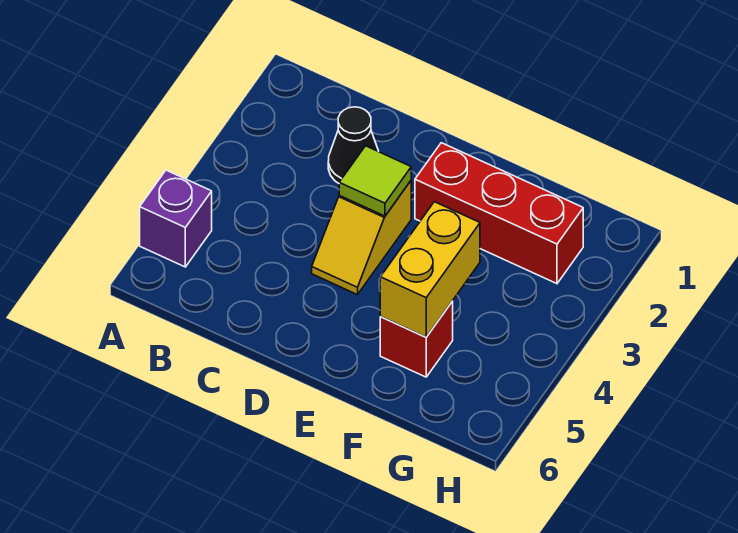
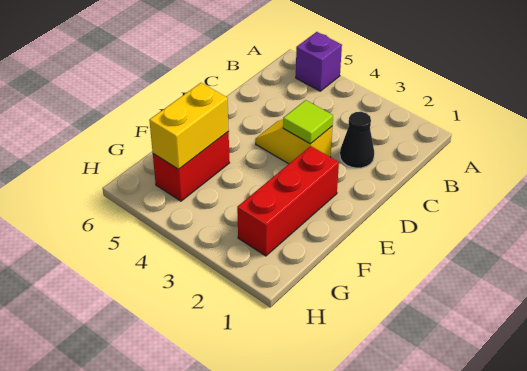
yellow brick F4:F5 level 2 -> yellow brick F5:G5 level 2
red brick F5 level 1 -> red brick F5:G5 level 1

